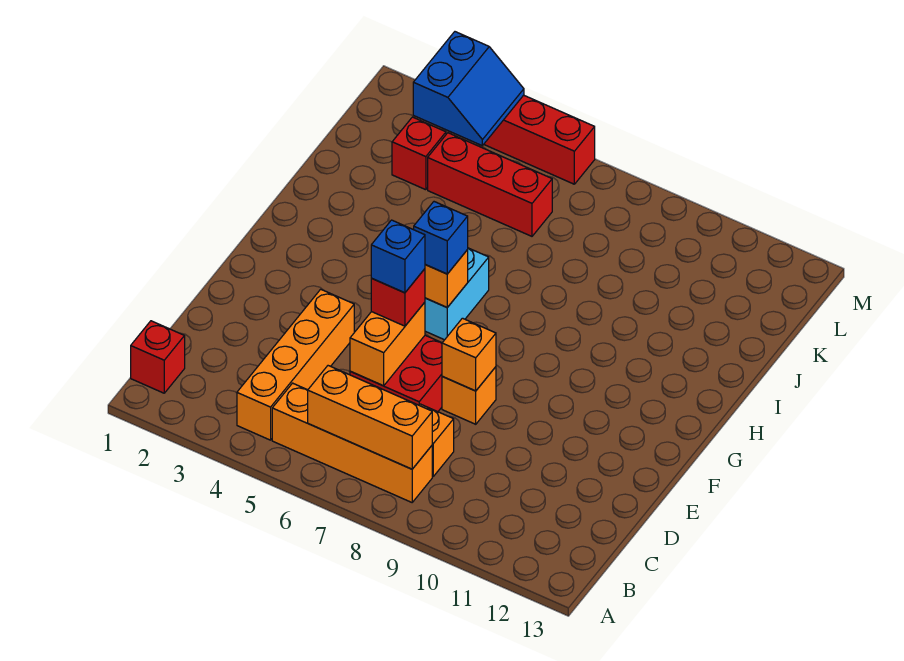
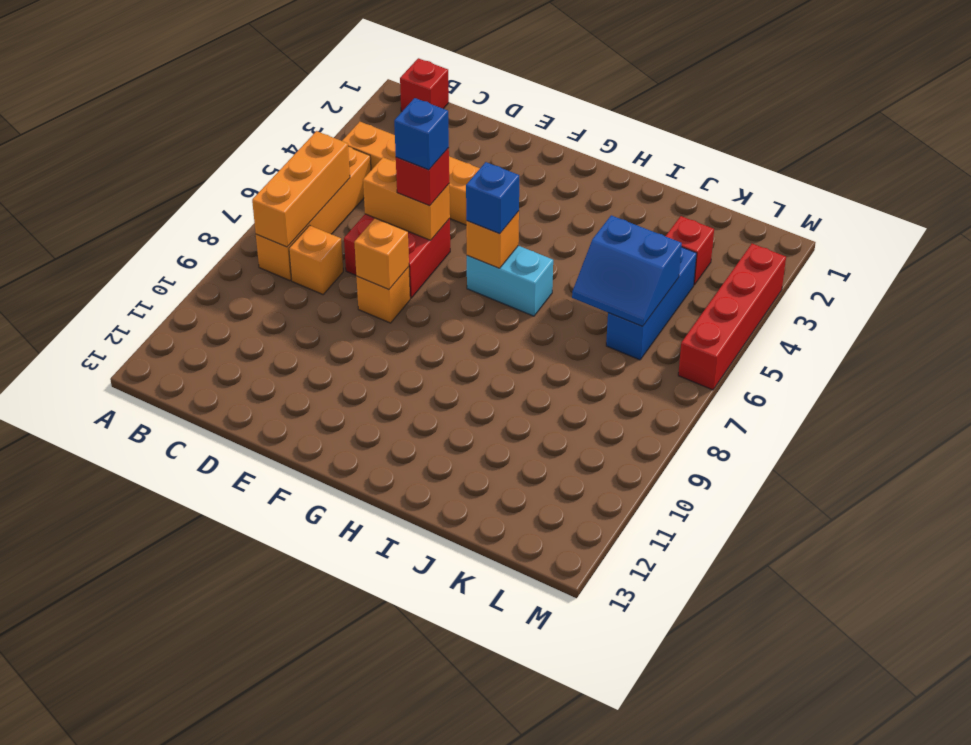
red brick K4:K6 level 1 -> blue brick K4:K6 level 1
blue slope L3:M4 level 2 top 3 -> blue slope J5:K6 level 2 top 5

